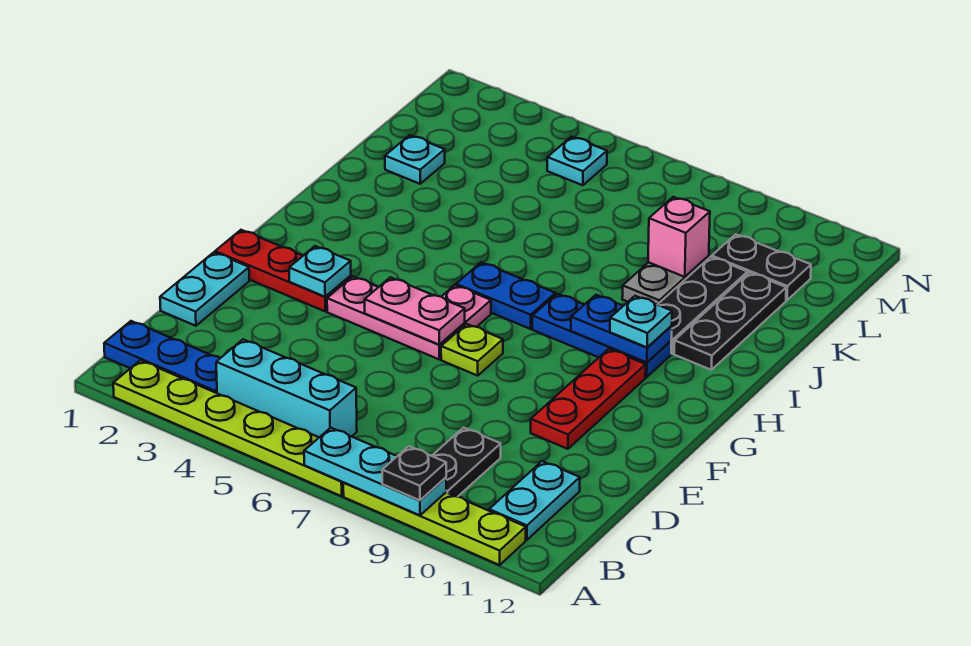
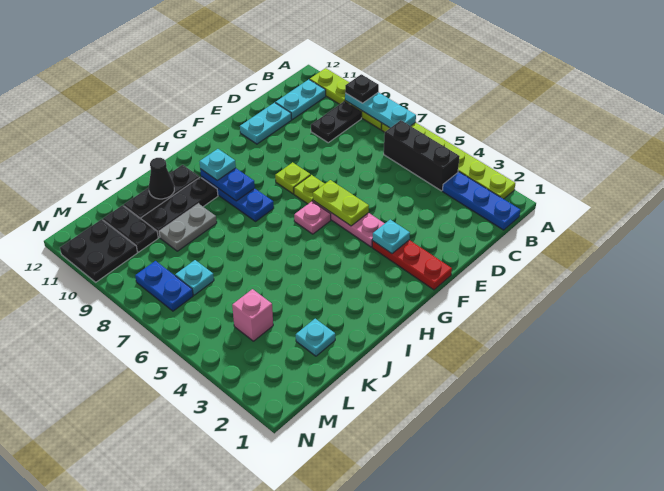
cyan brick B4:B6 level 1 -> black brick B4:B6 level 1
cyan plate D1:E1 level 1 -> cyan plate D11:E11 level 1
red plate E10:G10 level 1 -> none
pink plate F5:F6 level 2 -> lime plate F5:F6 level 2
none -> lime plate F8 level 1
blue plate H6:H7 level 1 -> blue plate M7:M8 level 1
none -> black cone J11 level 2
pink brick K9 level 2 -> pink brick L4 level 1
cyan plate M5 level 1 -> cyan plate L7 level 1
none -> black plate M10:N11 level 1

